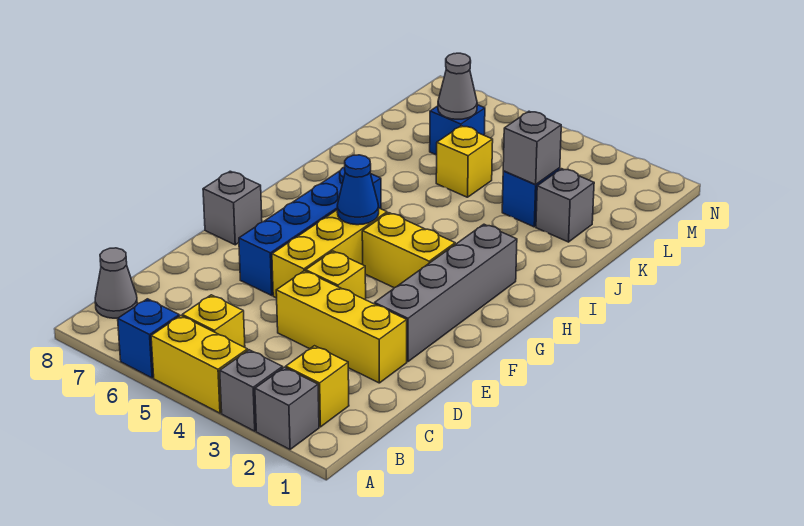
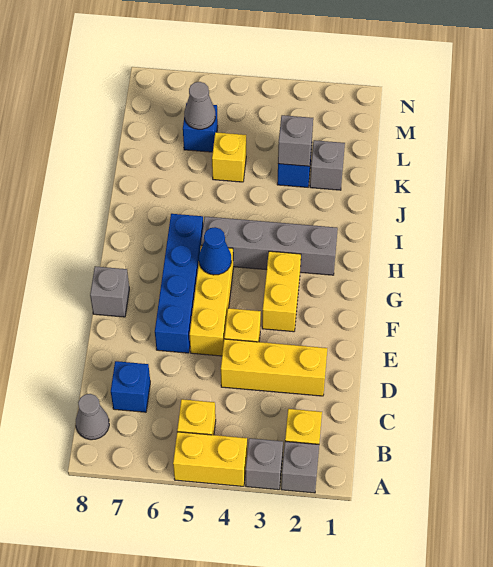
blue brick A6 level 1 -> blue brick C7 level 1
grey brick E2:H2 level 1 -> grey brick H2:H5 level 1
yellow brick G3:G4 level 1 -> yellow brick F3:G3 level 1

